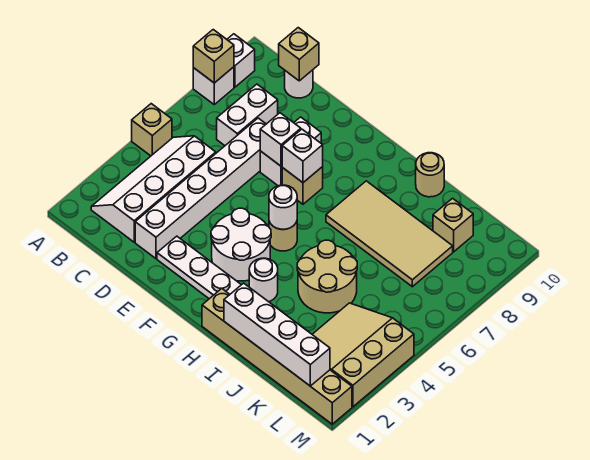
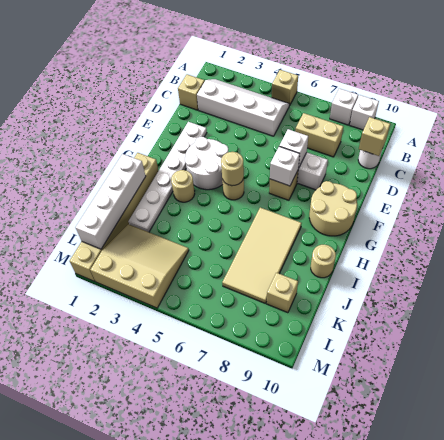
tan brick A8 level 2 -> tan brick C1 level 1
white brick C7:C8 level 1 -> tan brick C7:C8 level 1
white brick D2:D7 level 1 -> none
white round brick G5 level 2 -> tan round brick G5 level 2
white round brick H3 level 1 -> tan round brick H3 level 1
tan round brick I4:J5 level 1 -> tan round brick F9:G10 level 1

